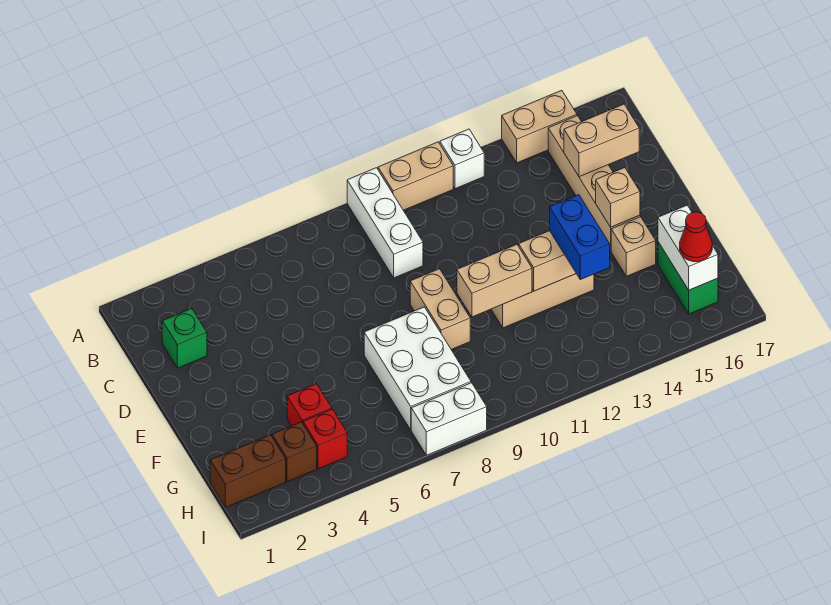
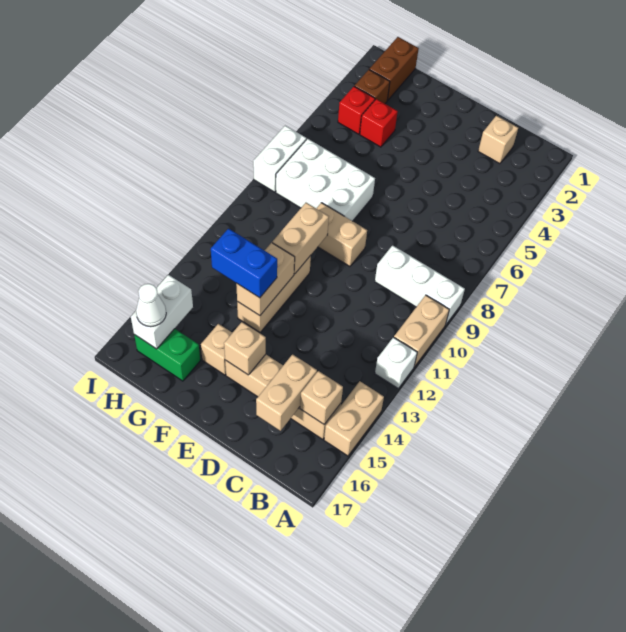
none -> tan brick B15 level 2
green brick C2 level 1 -> tan brick C2 level 1
white brick G16:H16 level 2 -> white brick H15:H16 level 2
red cone H16 level 3 -> white cone H16 level 3

